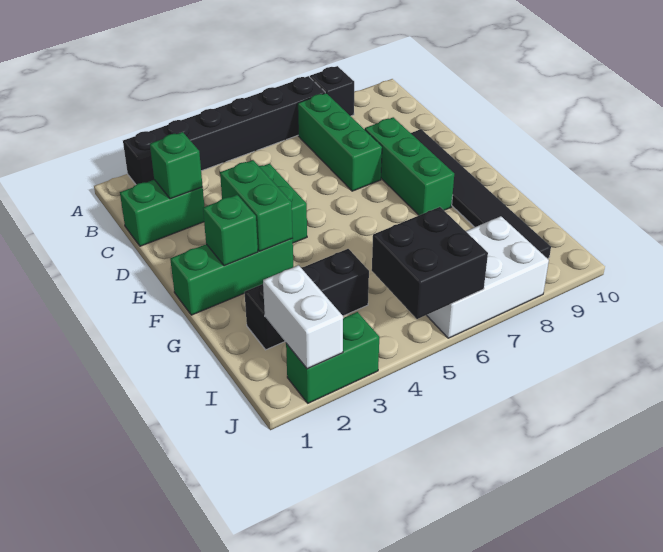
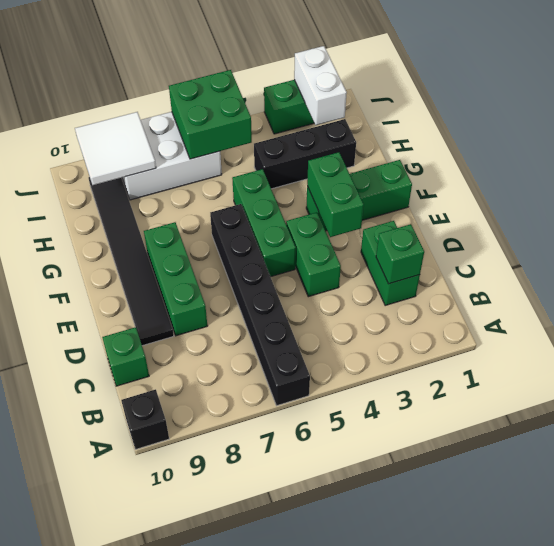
black brick A2:A7 level 1 -> black brick A6:F6 level 1
black brick A8 level 1 -> black brick A10 level 1
green brick B7:D7 level 1 -> green brick E5:G5 level 1
green brick C1:C2 level 1 -> green brick C2:D2 level 1
green brick F2 level 2 -> green brick C10 level 1
black brick I5:J6 level 2 -> green brick I5:J6 level 2
none -> white tile I8:J9 level 2

